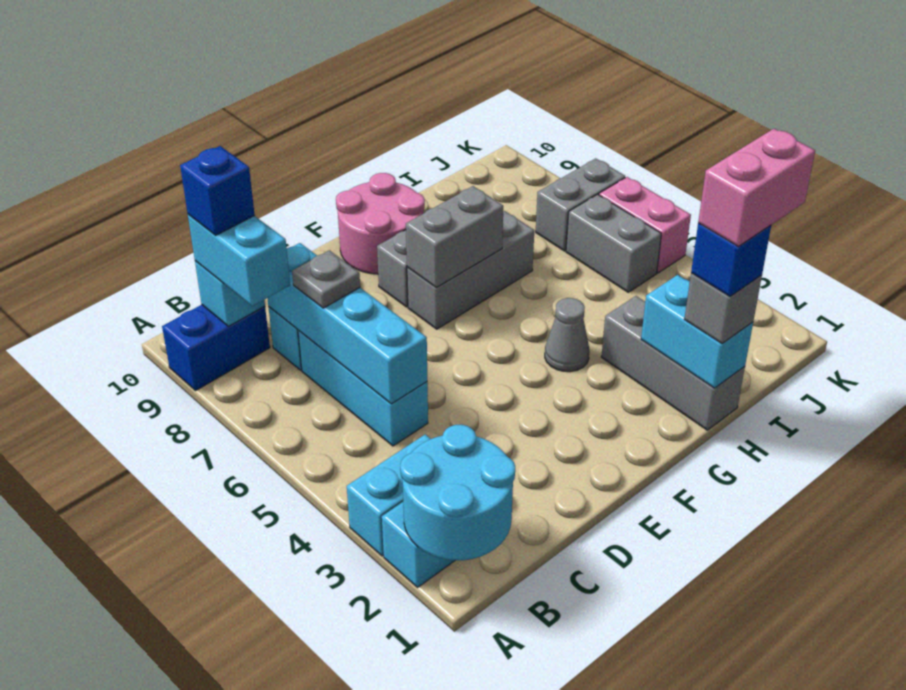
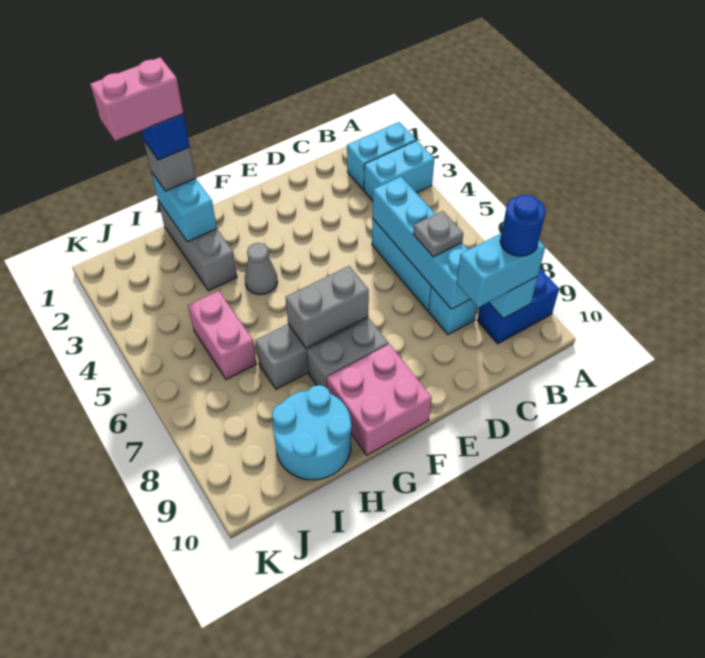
cyan round brick A1:B2 level 2 -> cyan round brick H9:I10 level 1
cyan brick B8:B9 level 3 -> cyan brick B9:C9 level 3
blue brick B9 level 4 -> blue round brick B9 level 4
pink round brick F9:G10 level 1 -> pink brick F9:G10 level 1
grey brick J5:J6 level 1 -> none
grey brick J7:K7 level 1 -> none
pink brick K5:K6 level 1 -> pink brick I5:I6 level 1

